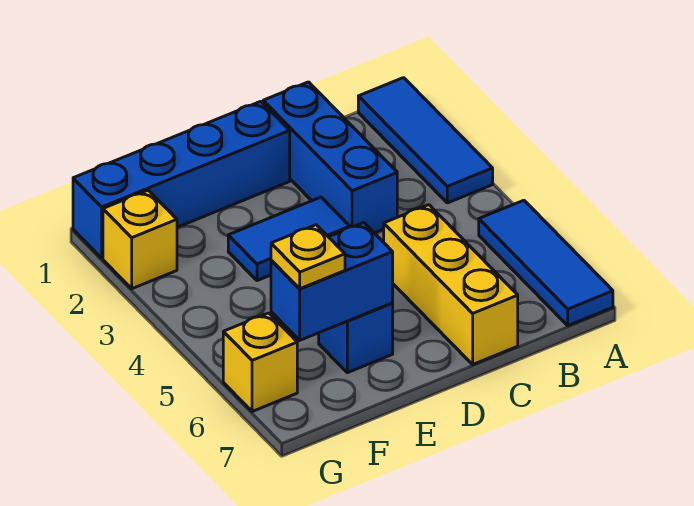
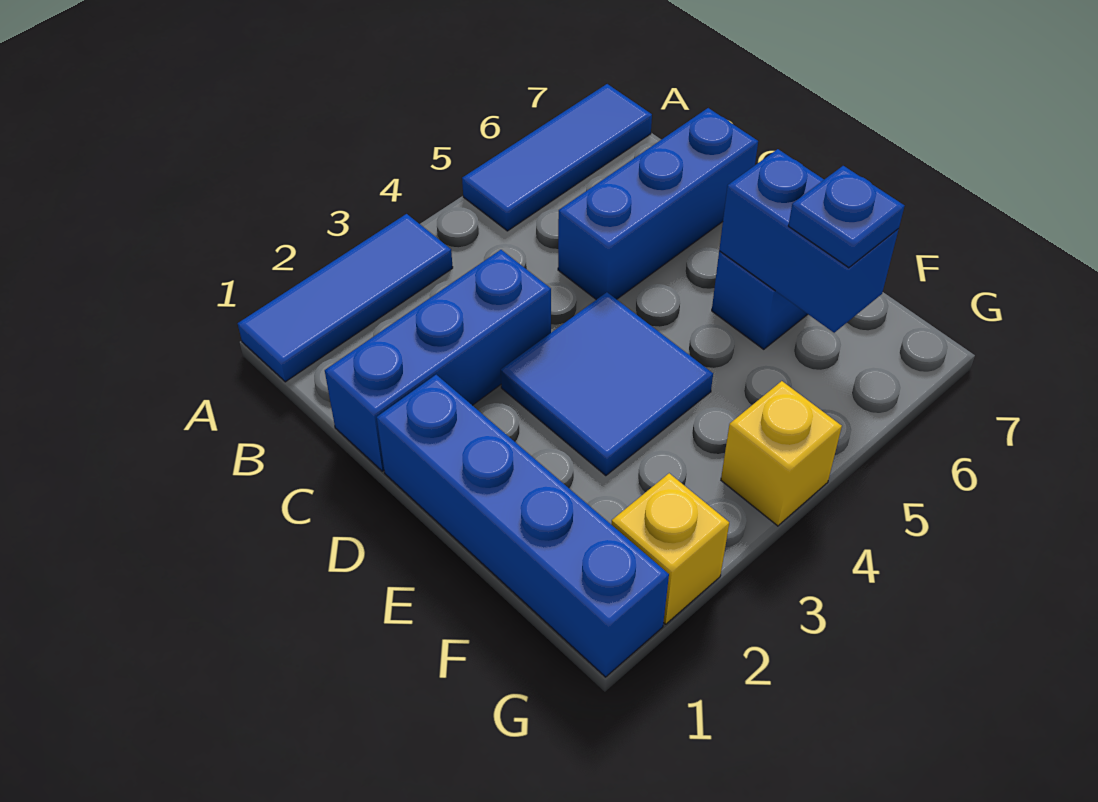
yellow brick C5:C7 level 1 -> blue brick C5:C7 level 1
blue tile D3:E3 level 1 -> blue tile D3:E4 level 1
yellow plate F6 level 3 -> blue plate F6 level 3
yellow brick G6 level 1 -> yellow brick G4 level 1

